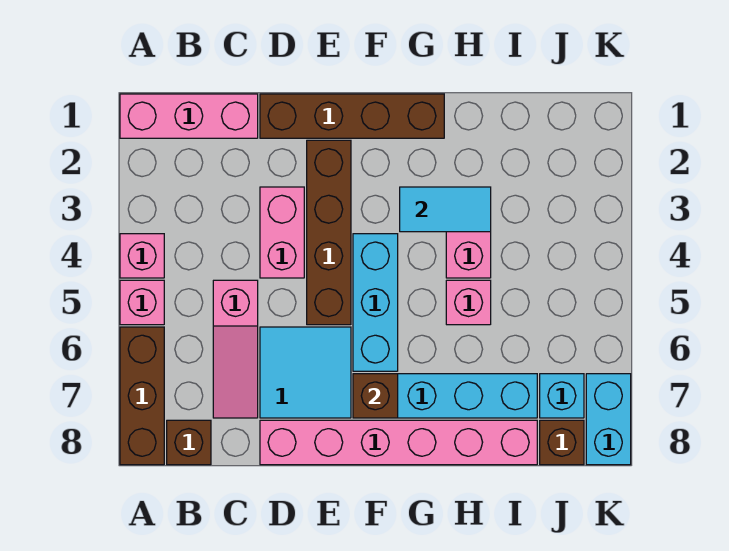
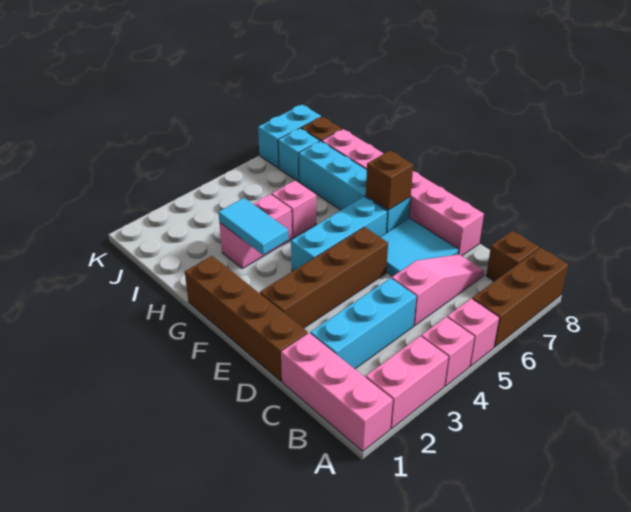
none -> cyan brick C2:C4 level 1
pink brick D3:D4 level 1 -> pink brick A2:A3 level 1

